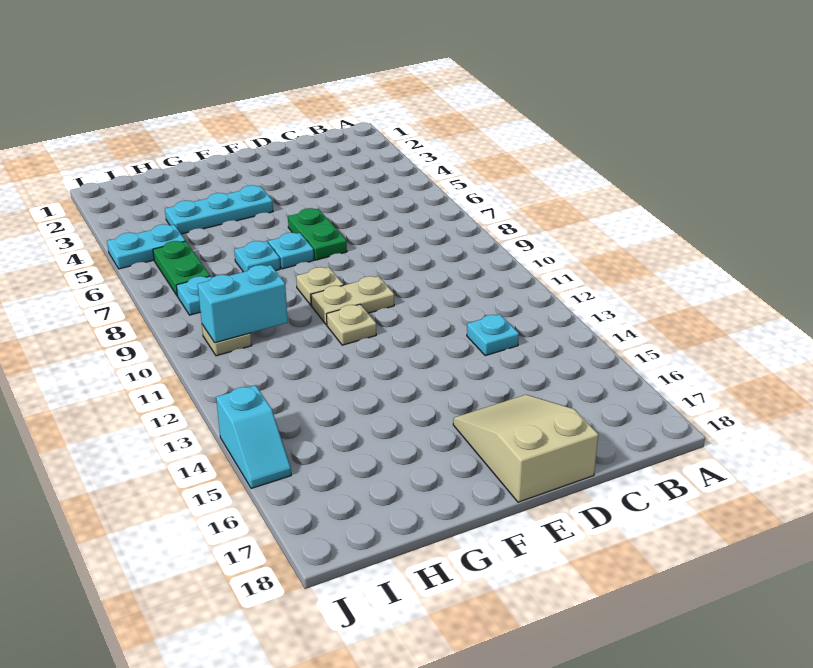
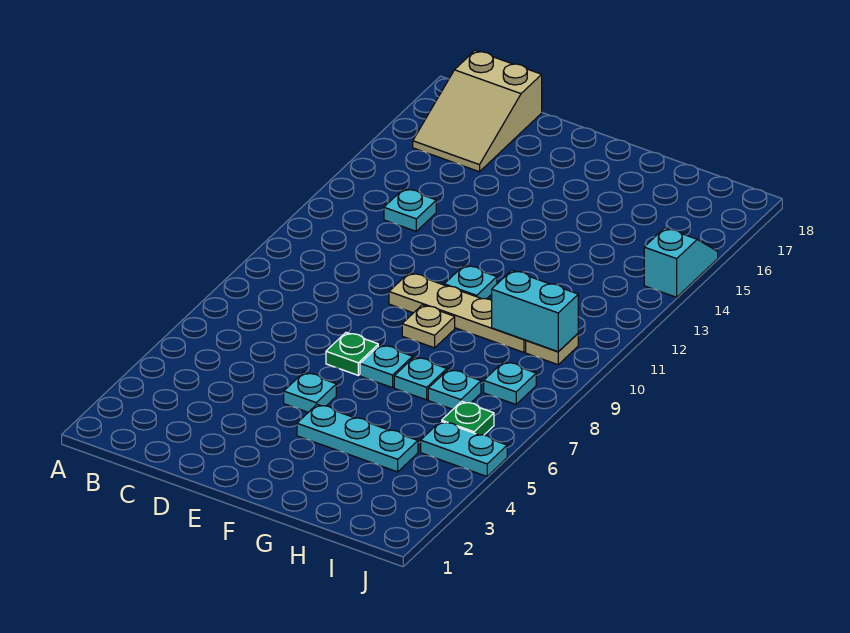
tan slope D16:E18 level 1 top 18 -> tan slope B16:C18 level 1 top 18
none -> cyan plate E5 level 1
green plate E6:E7 level 1 -> green plate E7 level 1
tan plate E10:F10 level 1 -> tan plate E10:H10 level 1
tan plate F11 level 1 -> cyan plate F11 level 1
none -> cyan plate H7 level 1
green plate I6:I7 level 1 -> green plate I6 level 1

